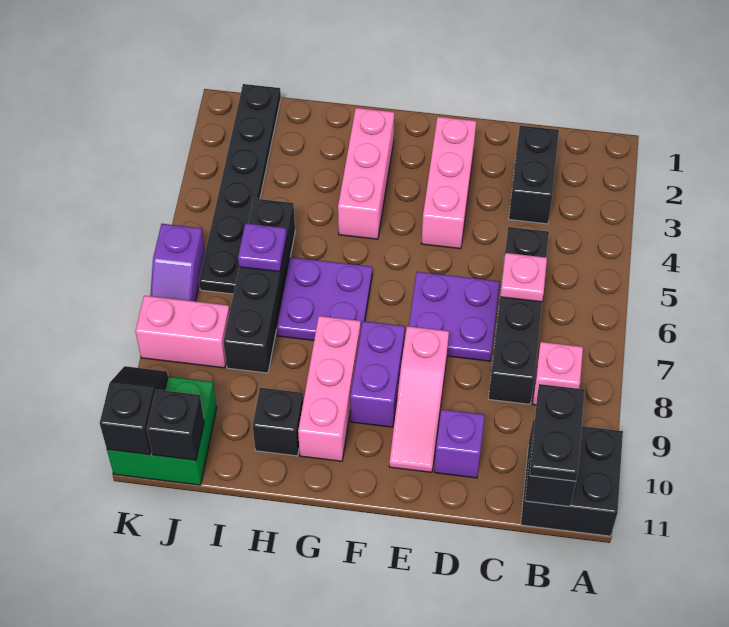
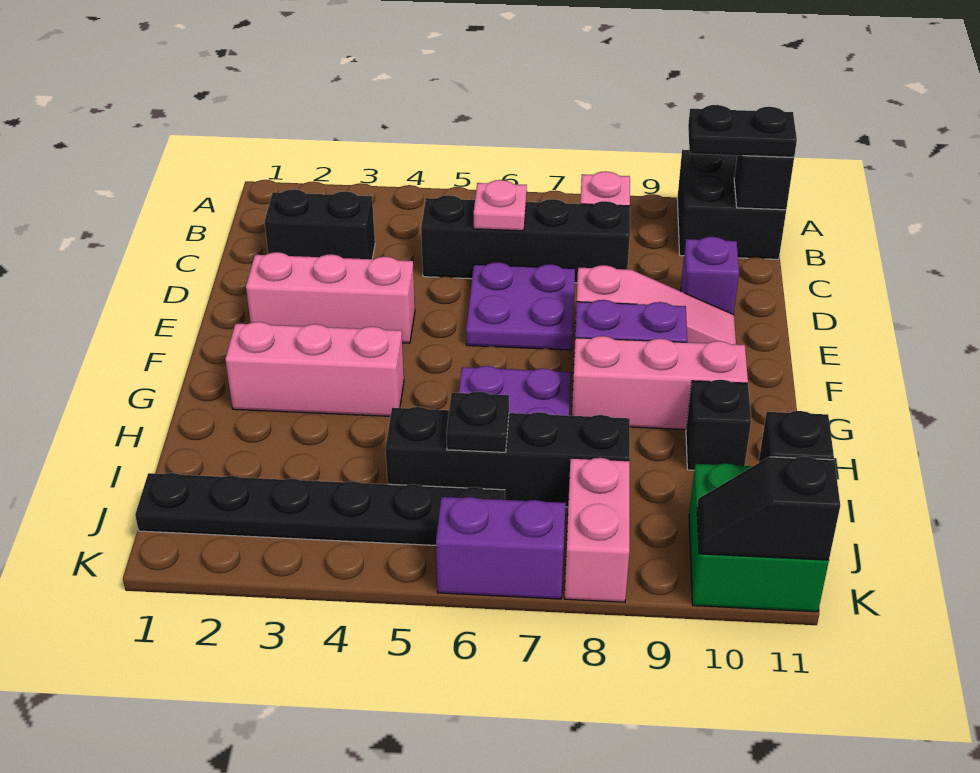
purple plate I6 level 2 -> black plate I6 level 2
purple slope K6:K7 level 1 top 6 -> purple brick K6:K7 level 1

